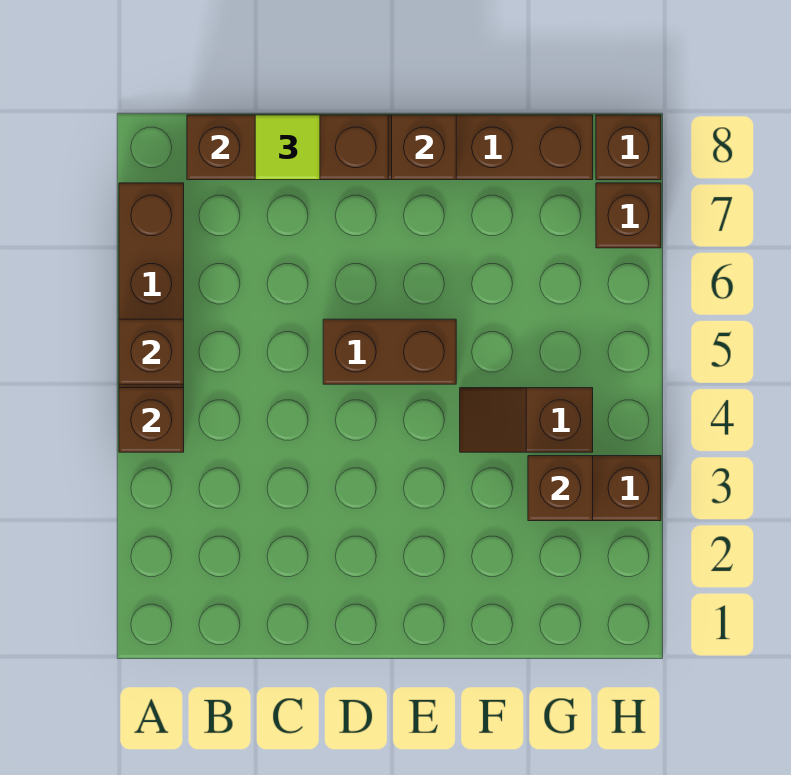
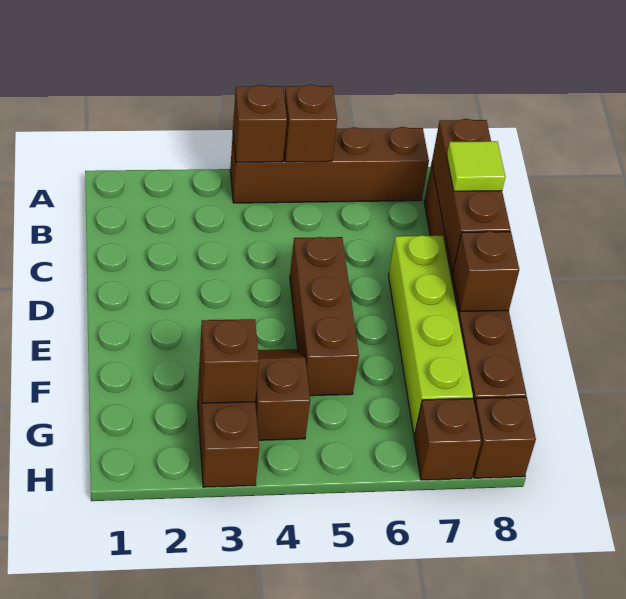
brown brick D5:E5 level 1 -> brown brick D5:F5 level 1
none -> lime brick D7:G7 level 1

